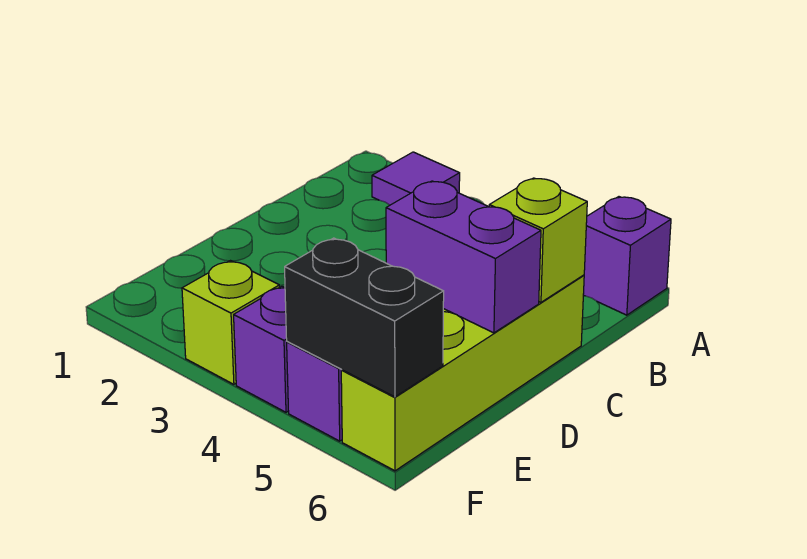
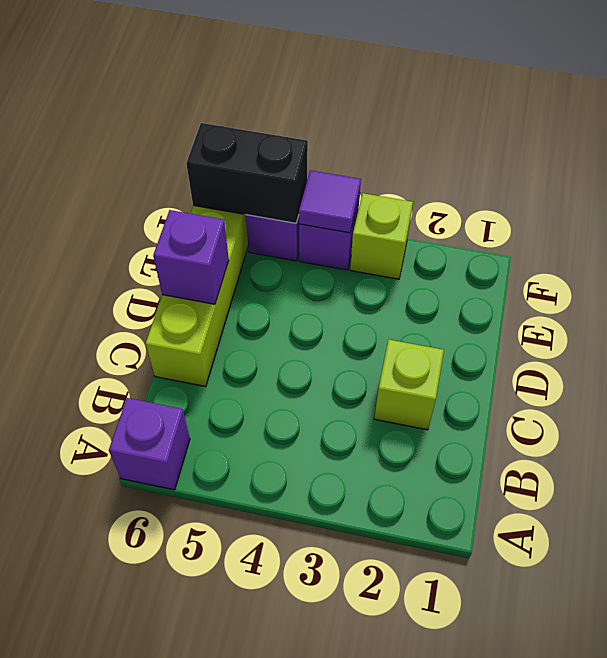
purple tile A2 level 1 -> purple tile F4 level 2
lime brick C6 level 2 -> lime brick C2 level 1
purple brick D5:D6 level 2 -> purple brick D6 level 2

